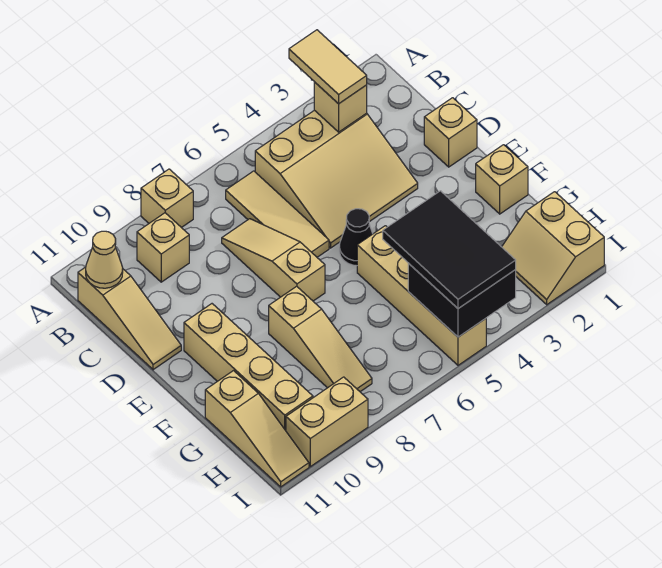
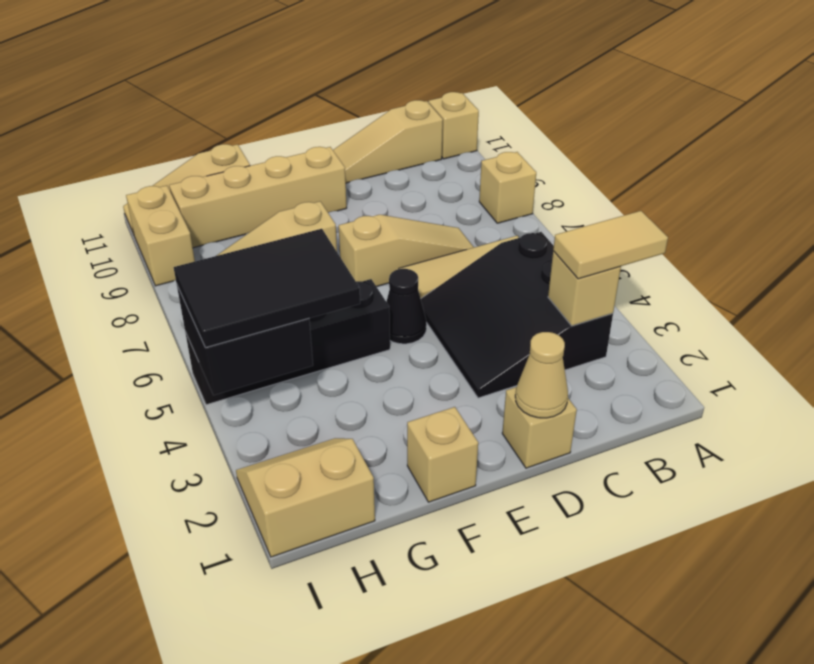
tan slope B3:D5 level 1 top B -> black slope B3:D5 level 1 top B
tan brick B9 level 1 -> tan brick A11 level 1
tan cone B11 level 2 -> tan cone D1 level 2
tan brick F5:I5 level 1 -> black brick F5:I5 level 1

